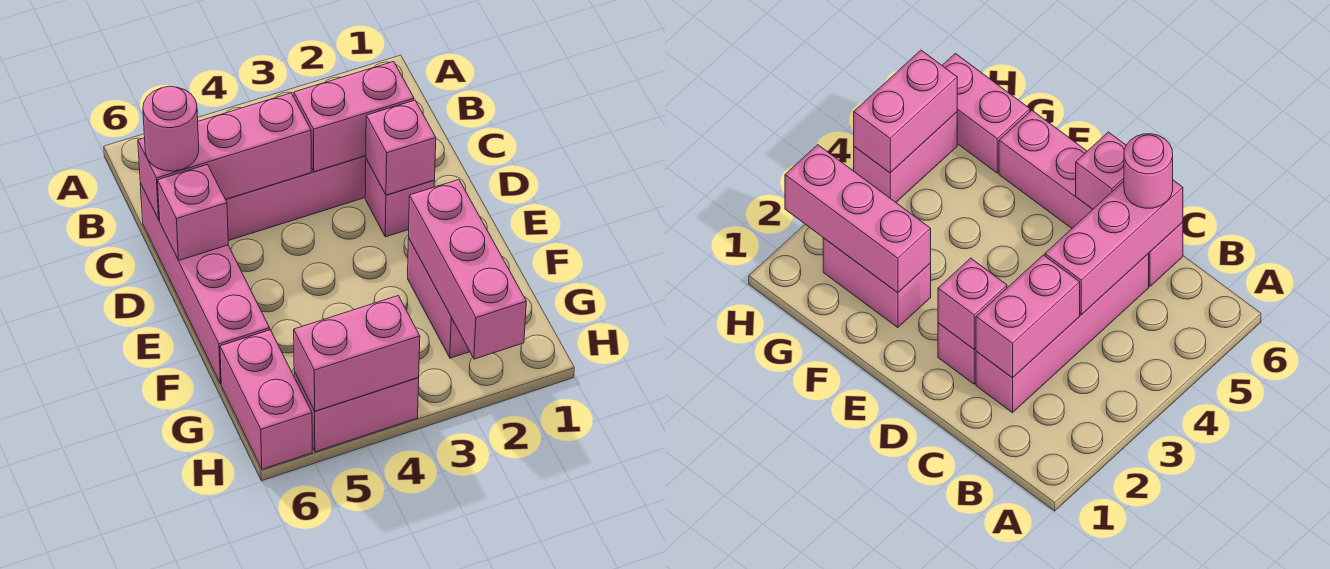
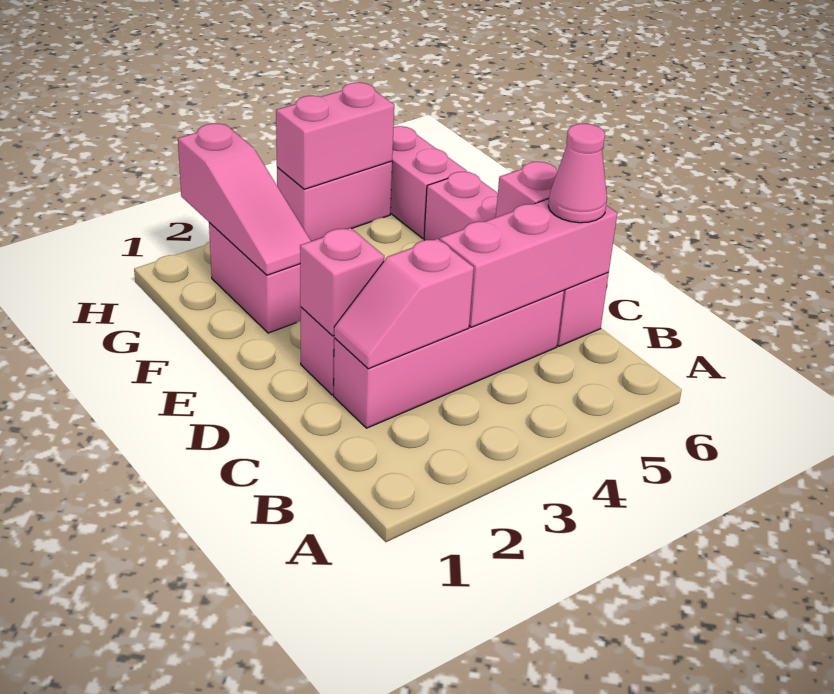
pink brick C2:C3 level 2 -> pink slope C2:C3 level 2 top 3
pink round brick C6 level 3 -> pink cone C6 level 3
pink brick F2:H2 level 2 -> pink slope F2:H2 level 2 top H

